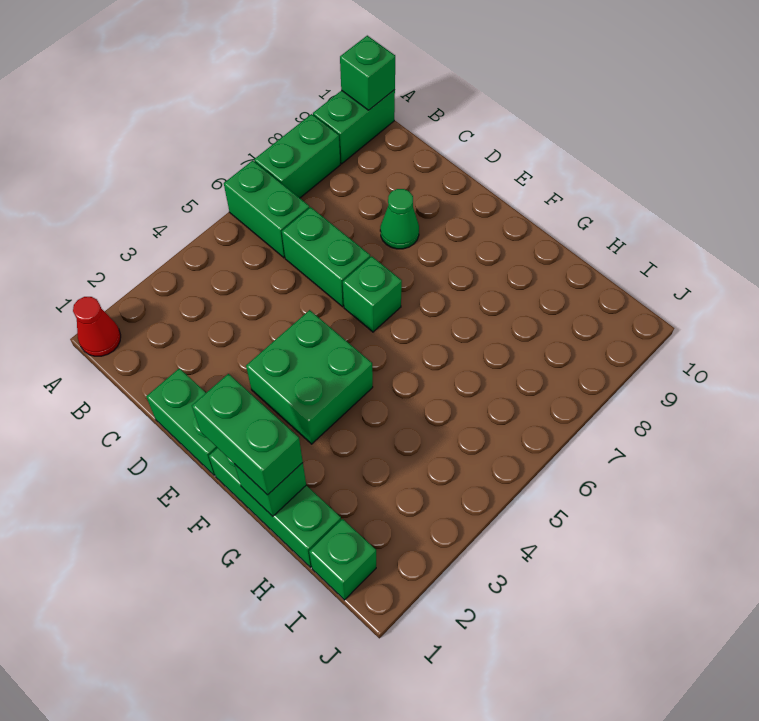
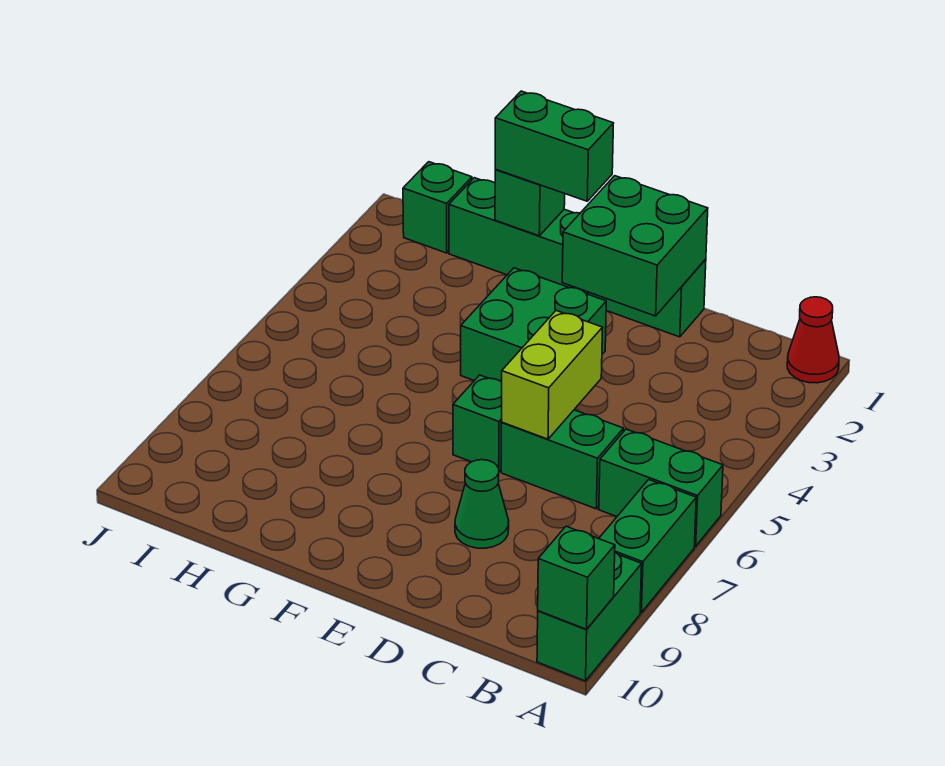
none -> green brick D1:E2 level 2
none -> lime brick D5:D6 level 2

